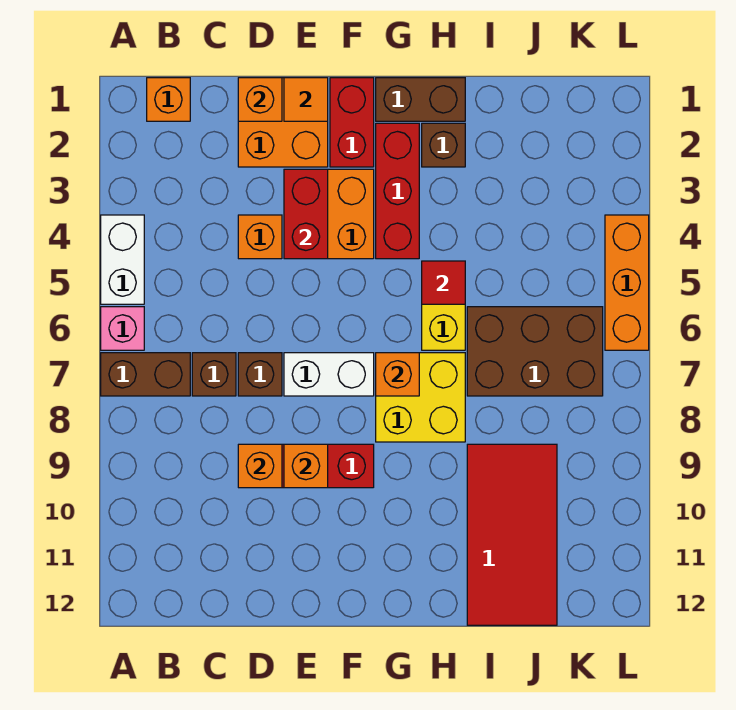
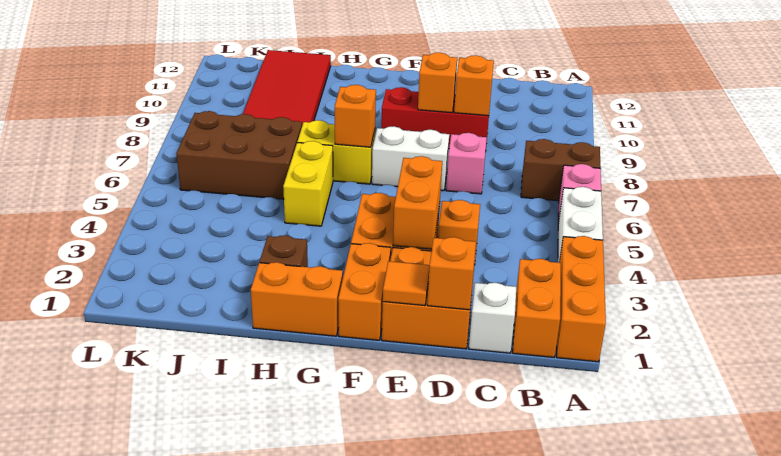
orange brick B1 level 1 -> orange brick B1:B2 level 1
none -> white brick C1 level 1
brown brick C7 level 1 -> none
brown brick D7 level 1 -> pink brick D7 level 1
red brick E3:E4 level 2 -> orange brick E3:E4 level 2
red brick F1:F2 level 1 -> orange brick F1:F2 level 1
brown brick G1:H1 level 1 -> orange brick G1:H1 level 1
red brick G2:G4 level 1 -> none
yellow brick G7:H8 level 1 -> yellow brick G7:H7 level 1
red tile H5 level 2 -> none
orange brick L4:L6 level 1 -> orange brick A1:A3 level 1

